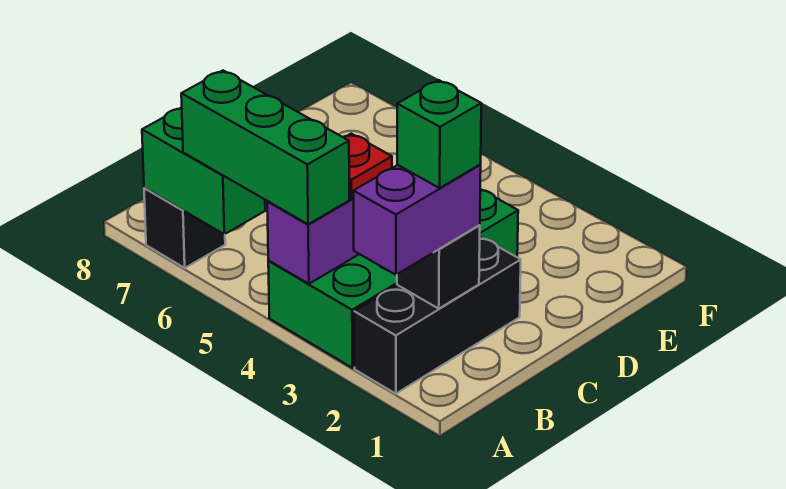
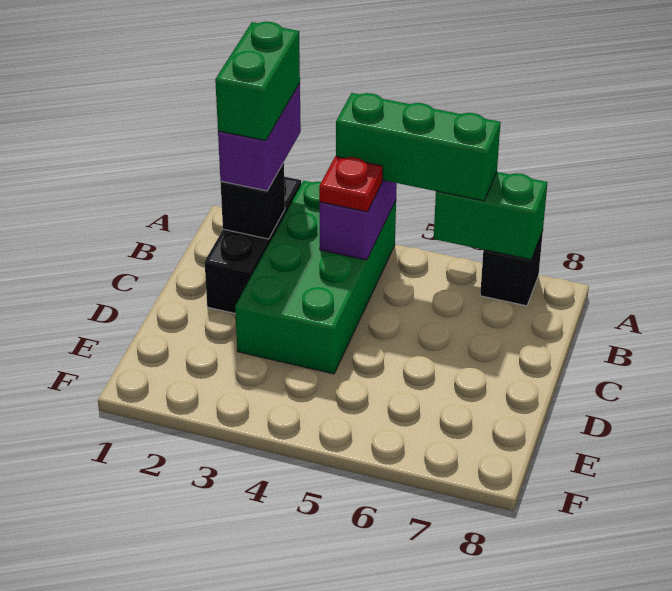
green brick B2 level 4 -> green brick A2:B2 level 4

